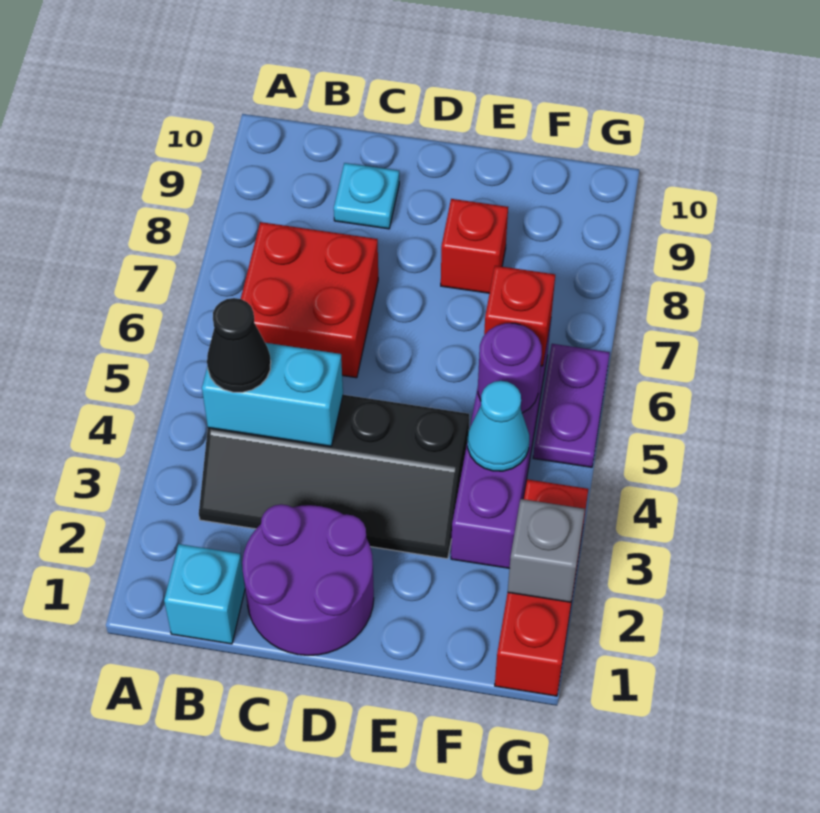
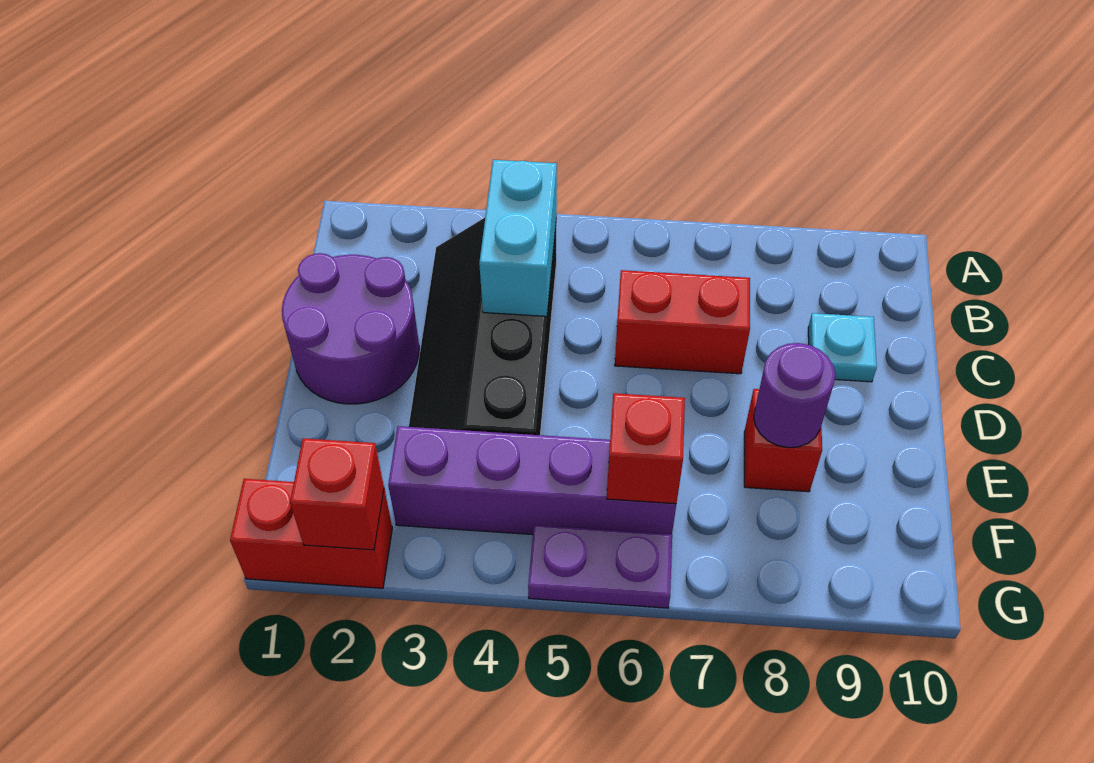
cyan brick B1 level 1 -> none
black cone B4 level 3 -> none
red brick B6:C7 level 1 -> red brick C6:C7 level 1
cyan cone F4 level 2 -> none
purple round brick F5 level 2 -> purple round brick E8 level 2
red brick G1:G3 level 1 -> red brick G1:G2 level 1
grey brick G2 level 2 -> red brick G2 level 2

